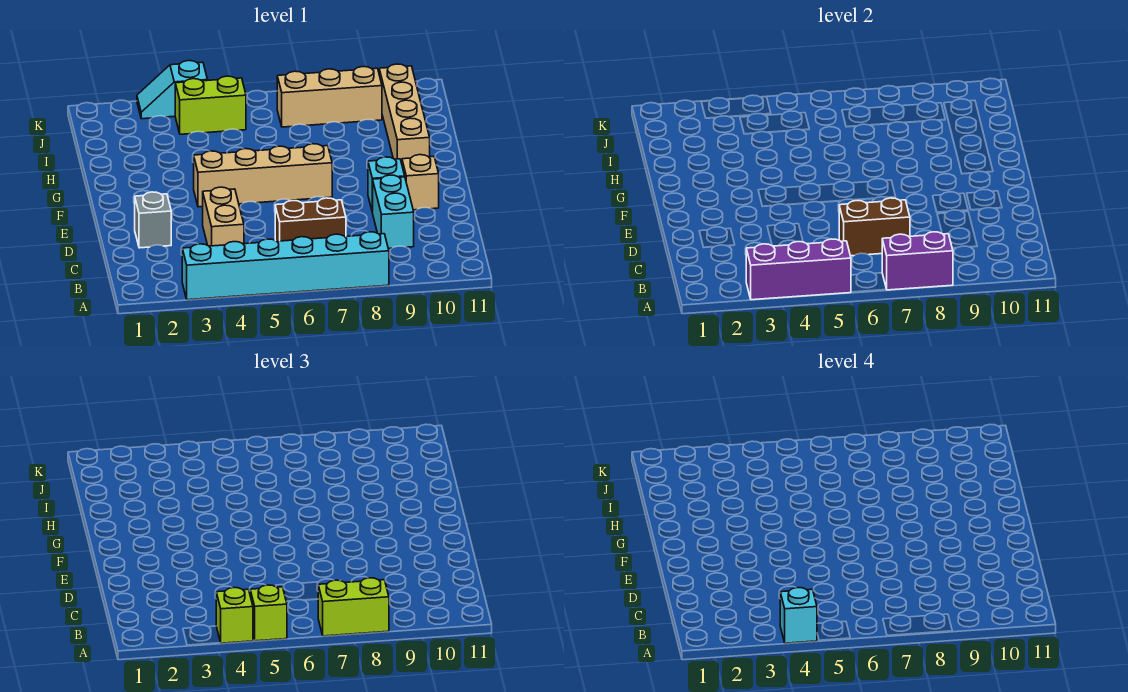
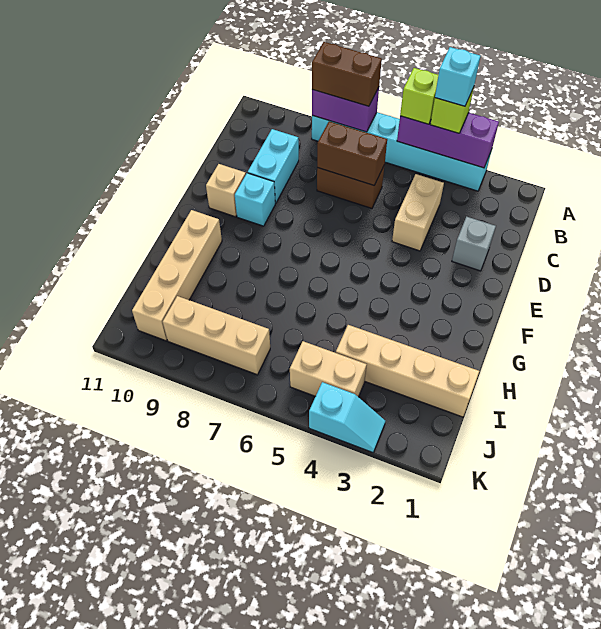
lime brick A7:A8 level 3 -> brown brick A7:A8 level 3
tan brick F4:F7 level 1 -> tan brick I1:I4 level 1
lime brick J4:J5 level 1 -> tan brick J4:J5 level 1

